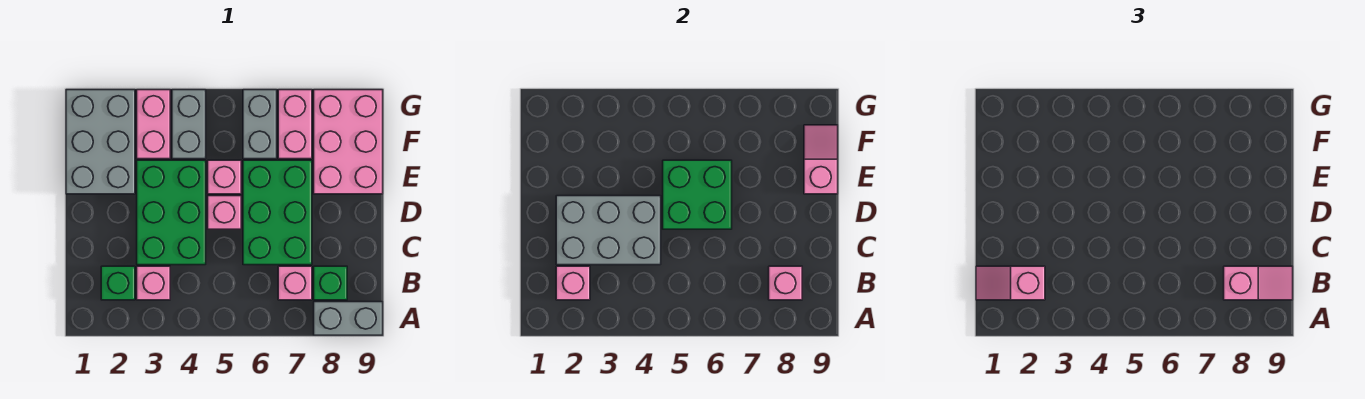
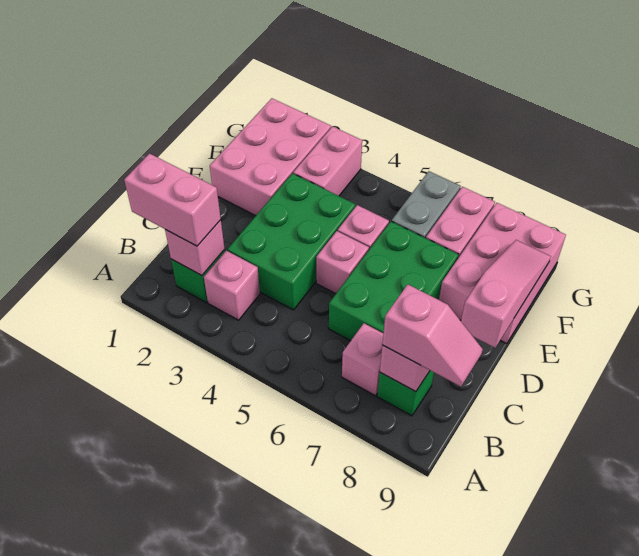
grey brick A8:A9 level 1 -> none
pink slope B1:B2 level 3 top 2 -> pink brick B1:B2 level 3
grey brick C2:D4 level 2 -> none
green brick D5:E6 level 2 -> none
grey brick E1:G2 level 1 -> pink brick E1:G2 level 1
pink slope E9:F9 level 2 top E -> pink slope D9:F9 level 2 top D
grey brick F4:G4 level 1 -> none

